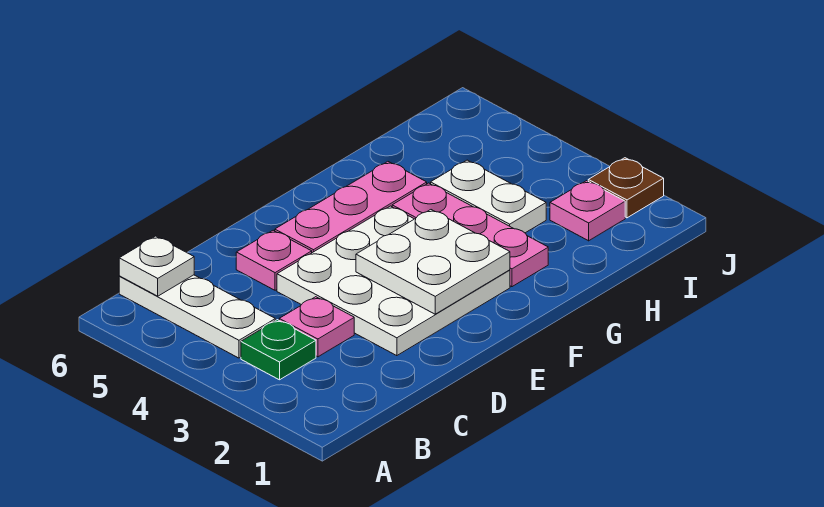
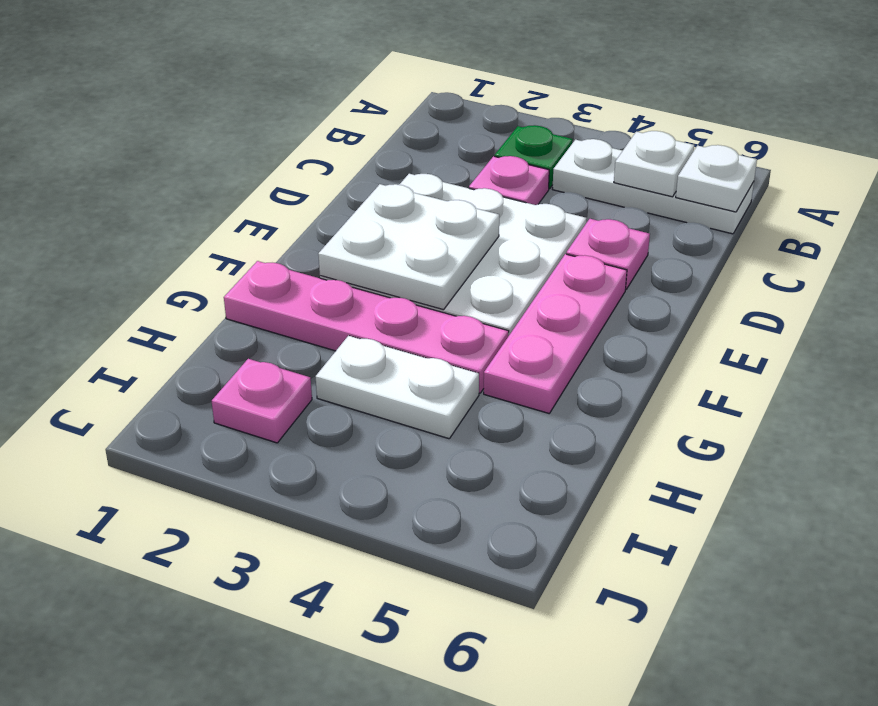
none -> white plate B5 level 2
pink plate G2:G4 level 1 -> pink plate G1:G4 level 1
brown plate J2 level 1 -> none

